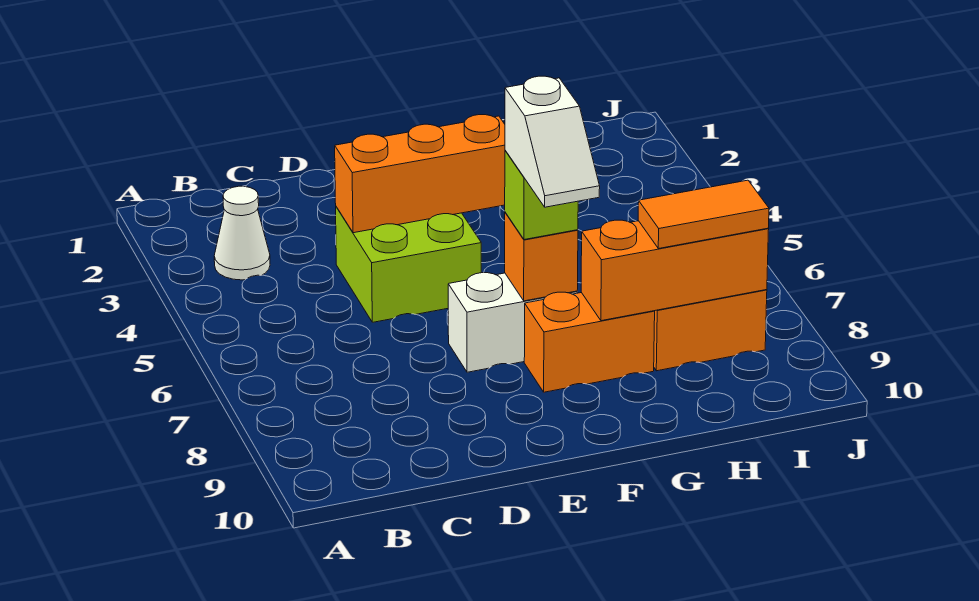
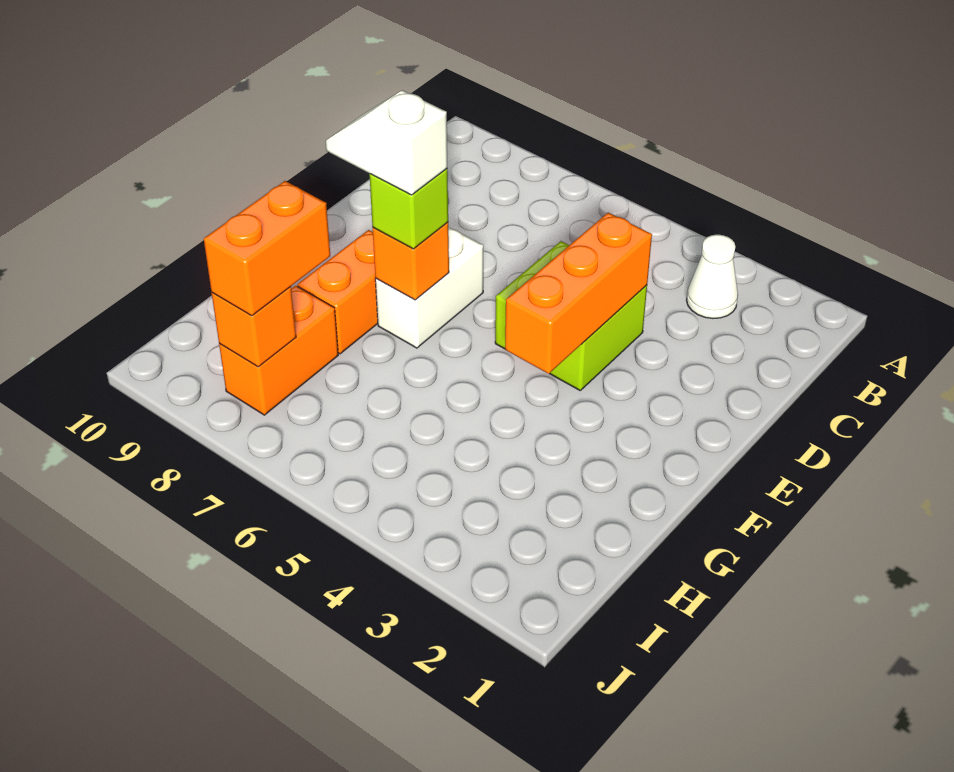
orange brick G8:I8 level 2 -> orange brick I8 level 2
orange tile H8:I8 level 3 -> orange brick H8:I8 level 3

